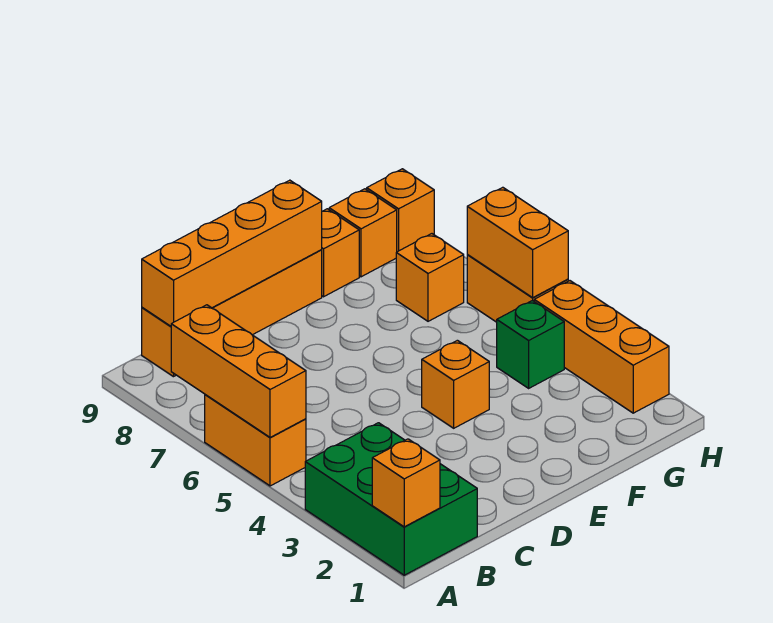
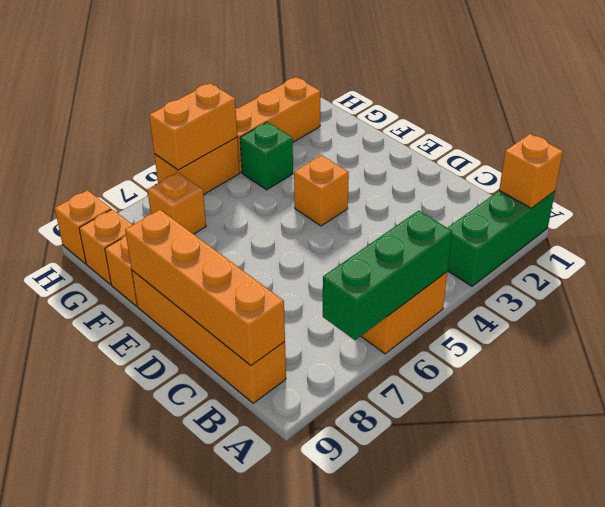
green brick A1:B3 level 1 -> green brick A1:A3 level 1
orange brick A5:A7 level 2 -> green brick A5:A7 level 2

